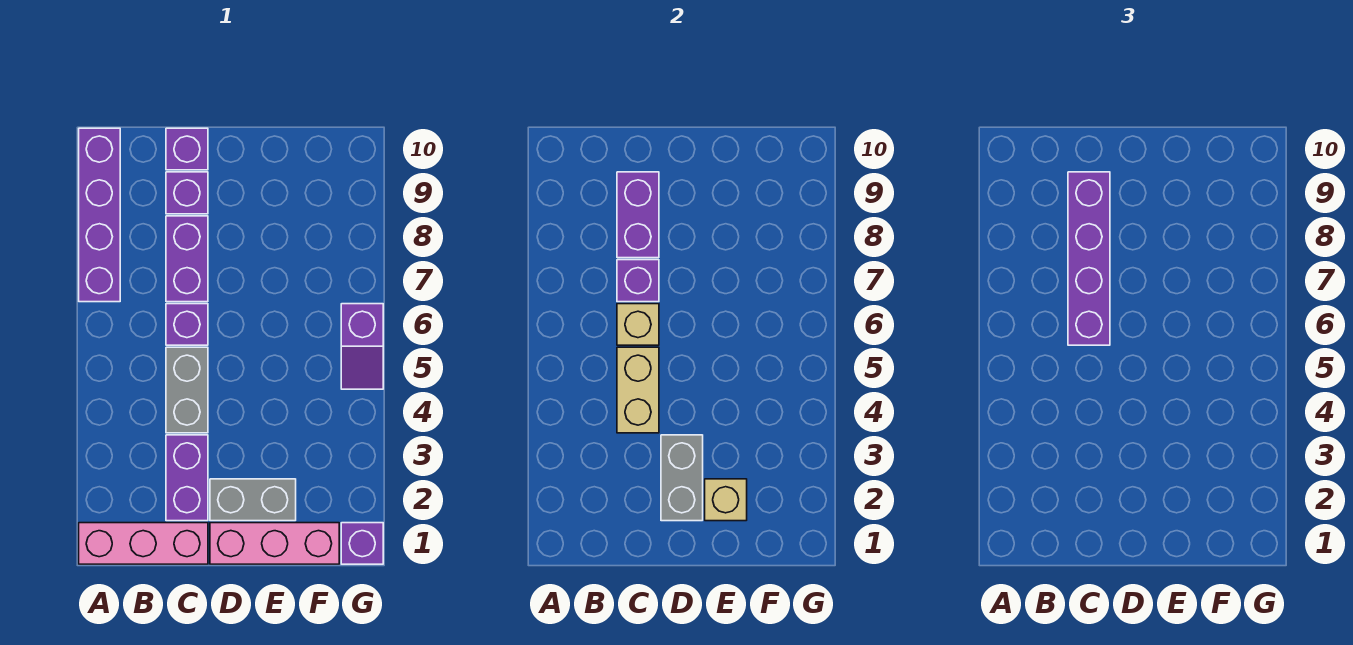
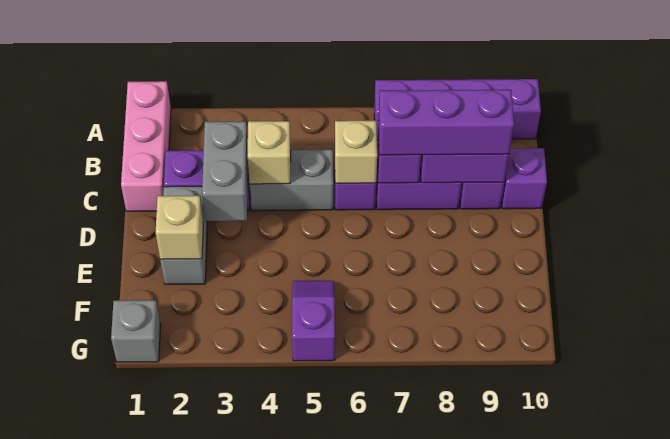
tan brick C4:C5 level 2 -> tan brick C4 level 2
purple brick C6:C9 level 3 -> purple brick C7:C9 level 3
pink brick D1:F1 level 1 -> none
grey brick D2:D3 level 2 -> grey brick C3:D3 level 2
purple brick G1 level 1 -> grey brick G1 level 1
purple slope G5:G6 level 1 top 6 -> purple slope F5:G5 level 1 top G

